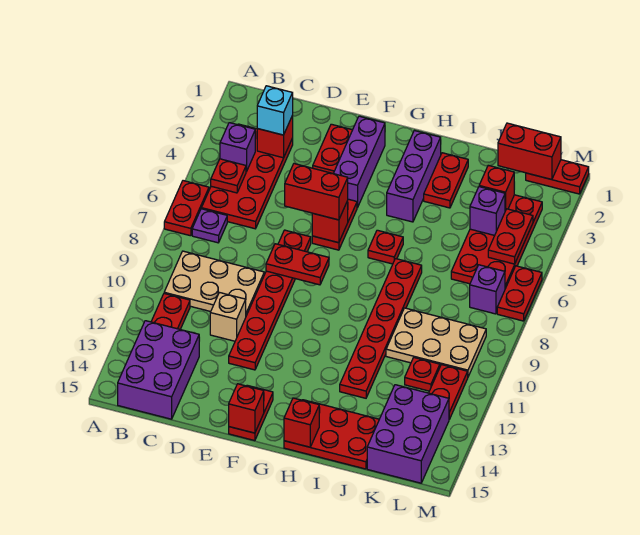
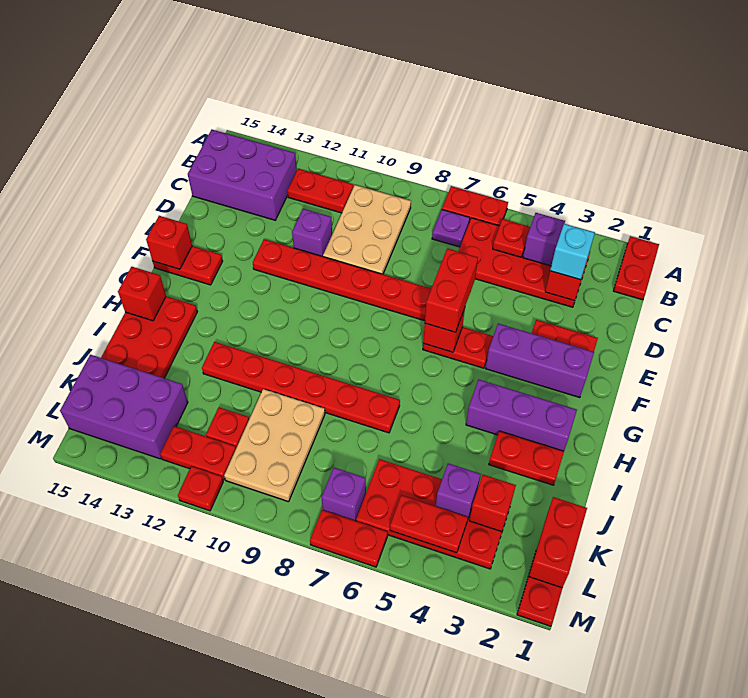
tan brick D11 level 1 -> purple brick D11 level 1
red plate E8:F8 level 2 -> red plate A1:B1 level 1
red plate H6 level 1 -> red plate M11 level 1

